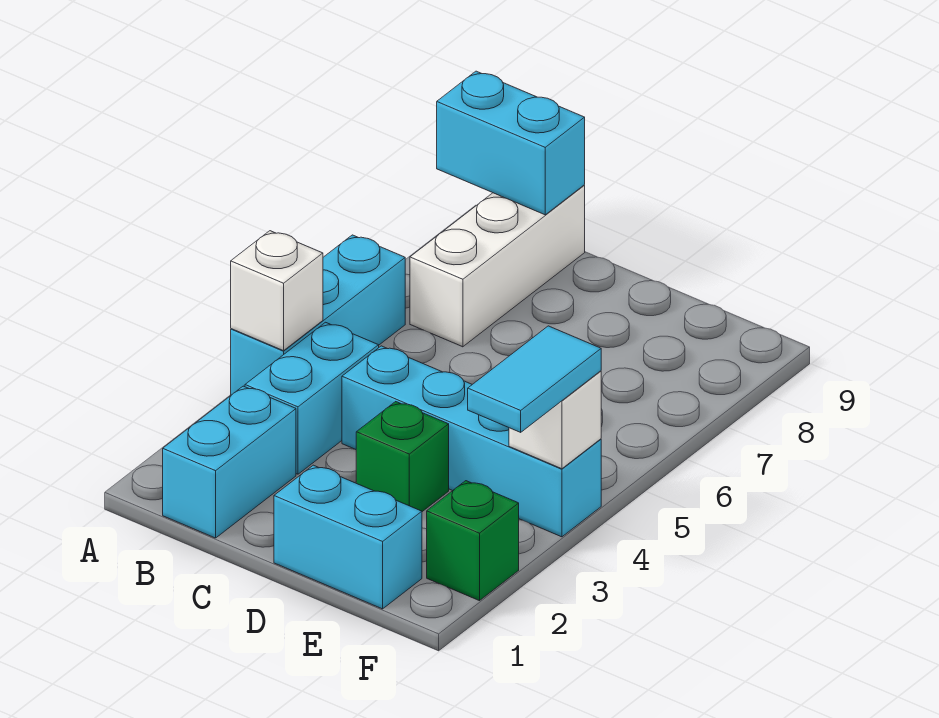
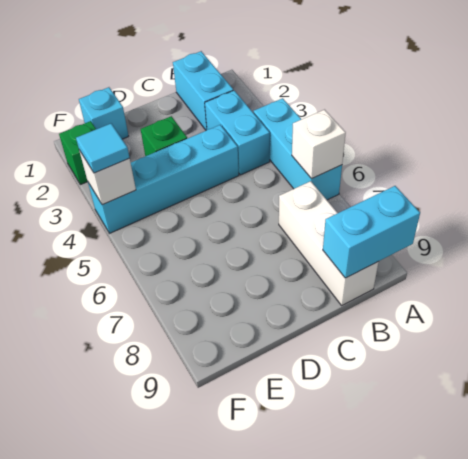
white brick A4 level 2 -> white brick A6 level 2
cyan brick D1:E1 level 1 -> cyan brick E1 level 1
cyan tile F3:F4 level 3 -> cyan tile F4 level 3

